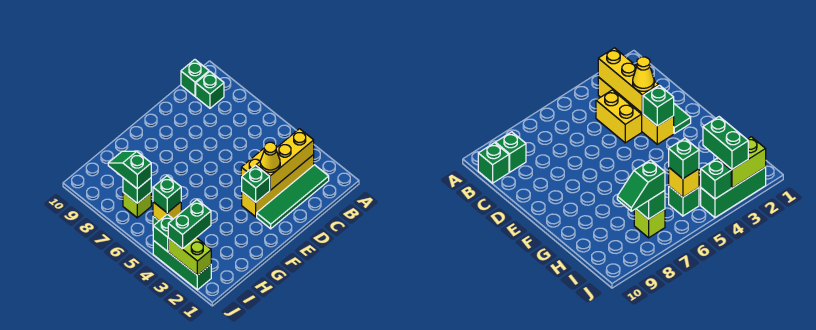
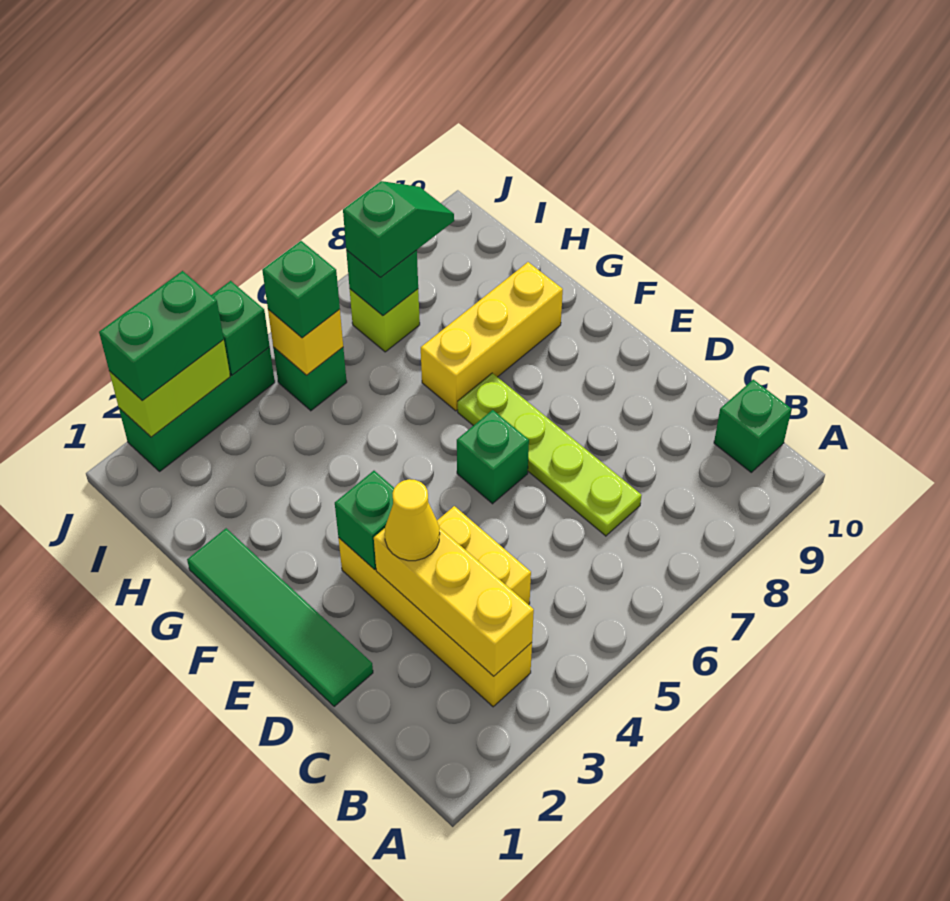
green tile B2:E2 level 1 -> green tile D1:G1 level 1
green brick B9 level 1 -> green brick E6 level 1
none -> lime plate C7:F7 level 1
none -> yellow brick G7:G9 level 1
green brick I3:J3 level 3 -> green brick J2:J3 level 3

